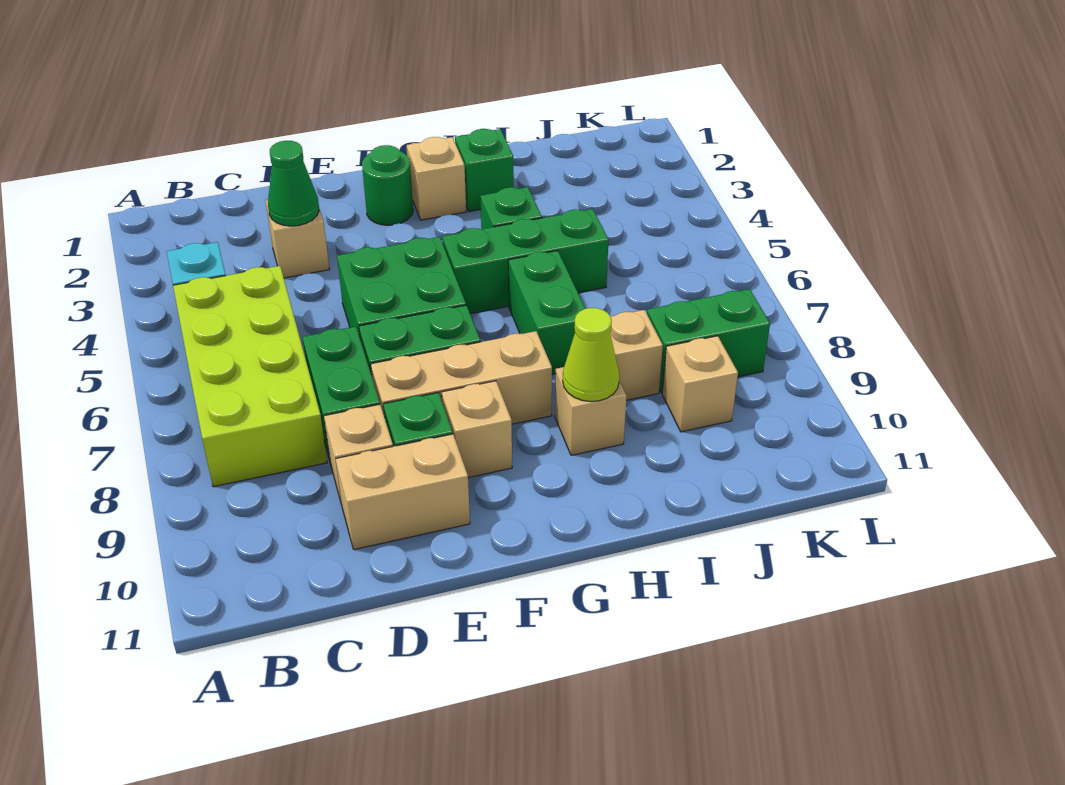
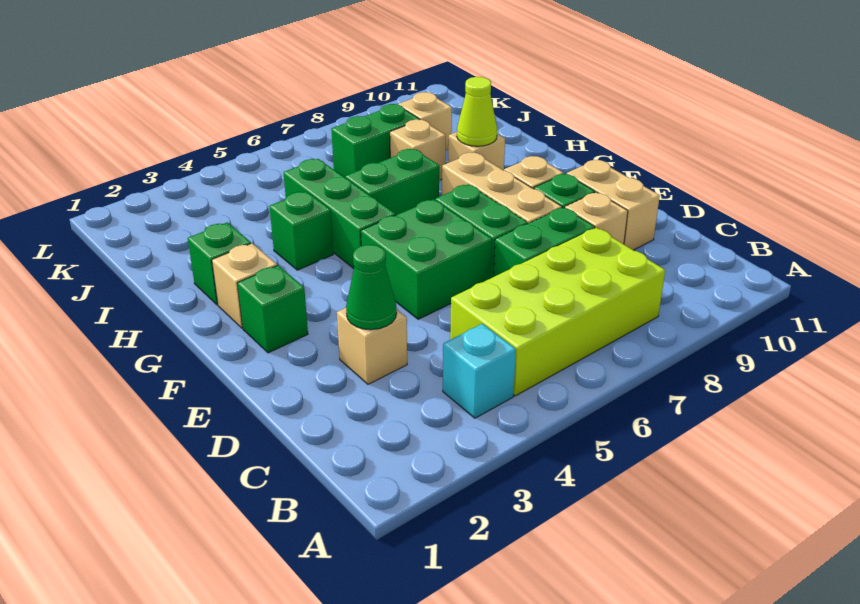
green round brick F2 level 1 -> green brick F2 level 1
green brick J8:K8 level 1 -> green brick J7:J8 level 1

